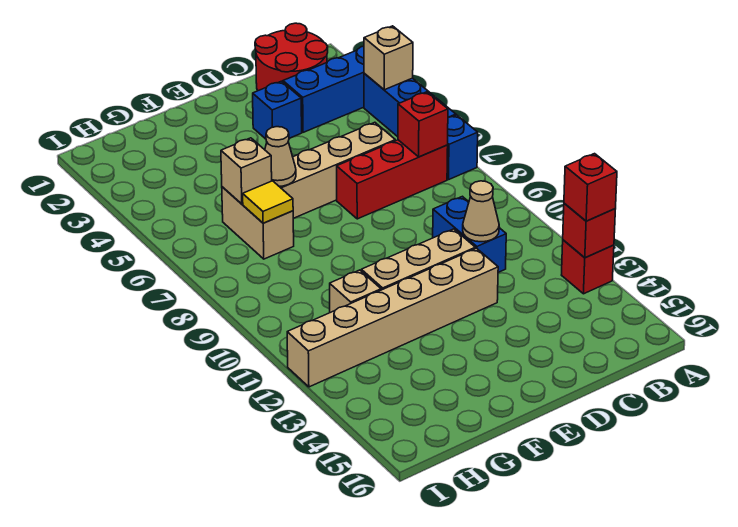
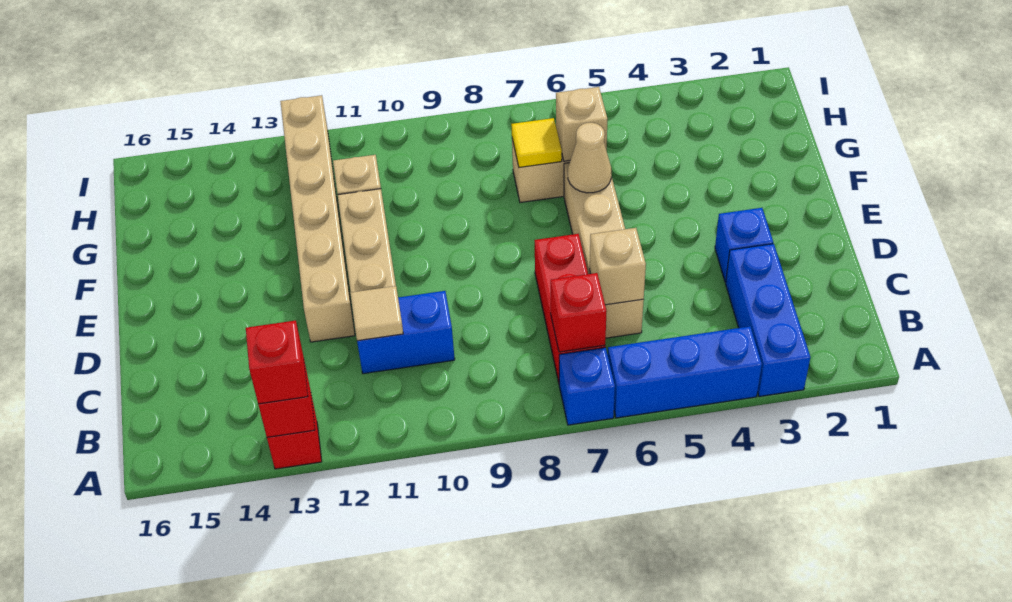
tan brick A4 level 2 -> tan brick C6 level 2
red round brick B1:C2 level 1 -> none
tan cone C11 level 2 -> tan tile C11 level 2

